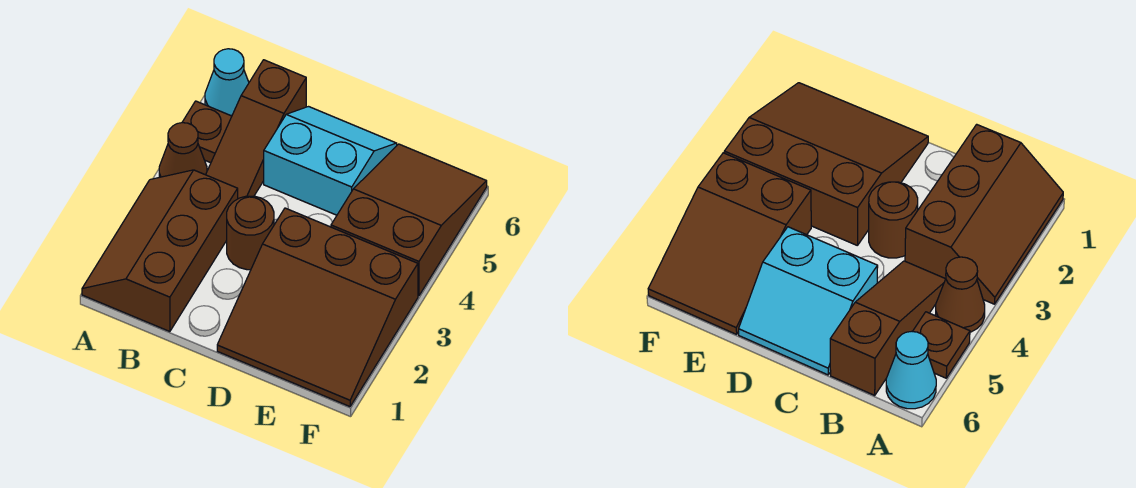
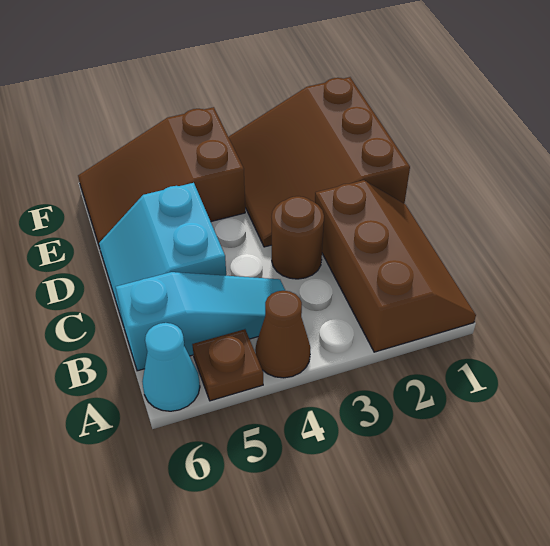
brown slope A1:B3 level 1 top B -> brown slope A1:C2 level 1 top 2
brown slope B4:B6 level 1 top 6 -> cyan slope B4:B6 level 1 top 6
brown slope D1:F3 level 1 top 3 -> brown slope D1:F3 level 1 top 1

